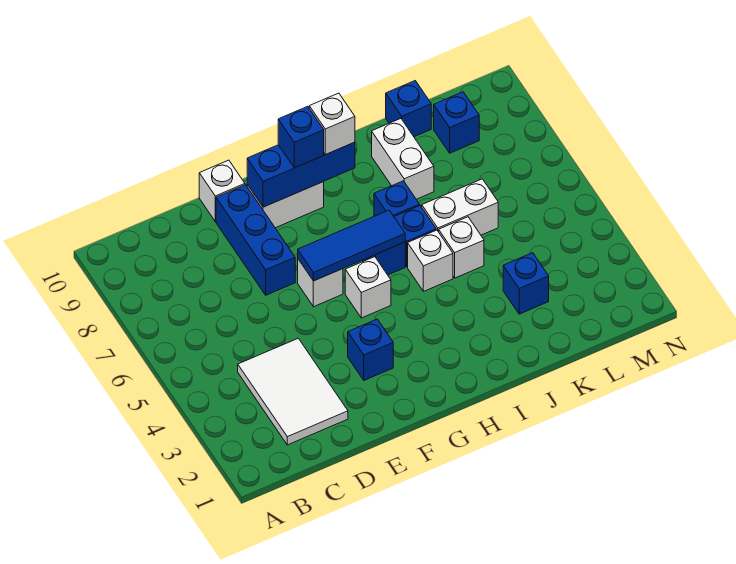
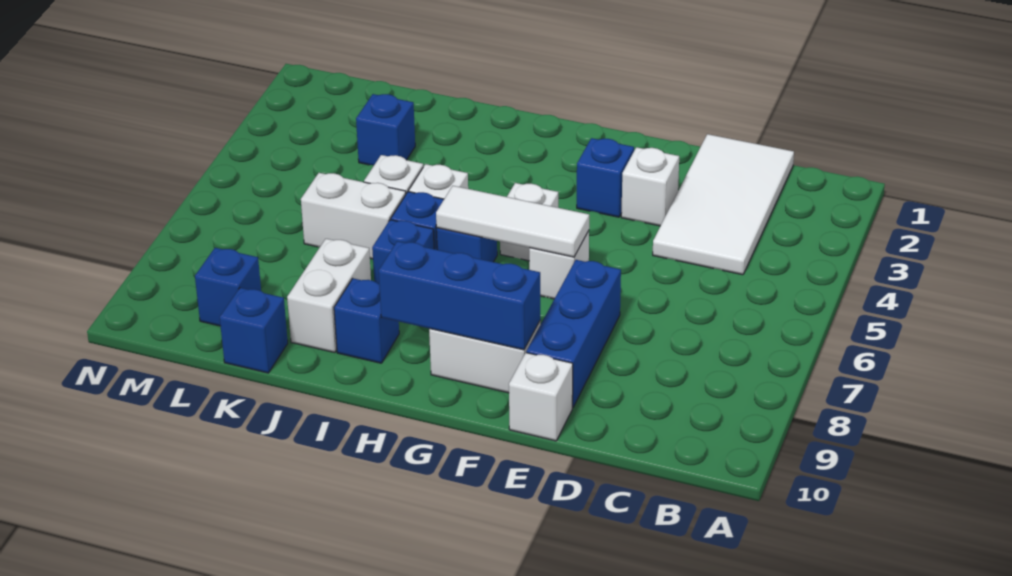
white tile C2:D4 level 1 -> white tile C1:D4 level 1
blue tile F6:H6 level 2 -> white tile F6:H6 level 2
blue brick G9 level 3 -> blue brick I9 level 1
white brick H9 level 3 -> white brick E3 level 1

